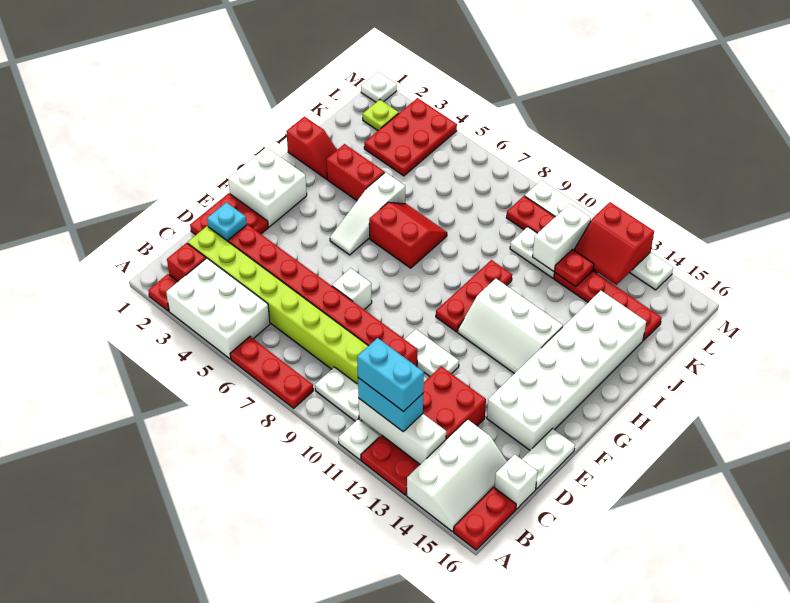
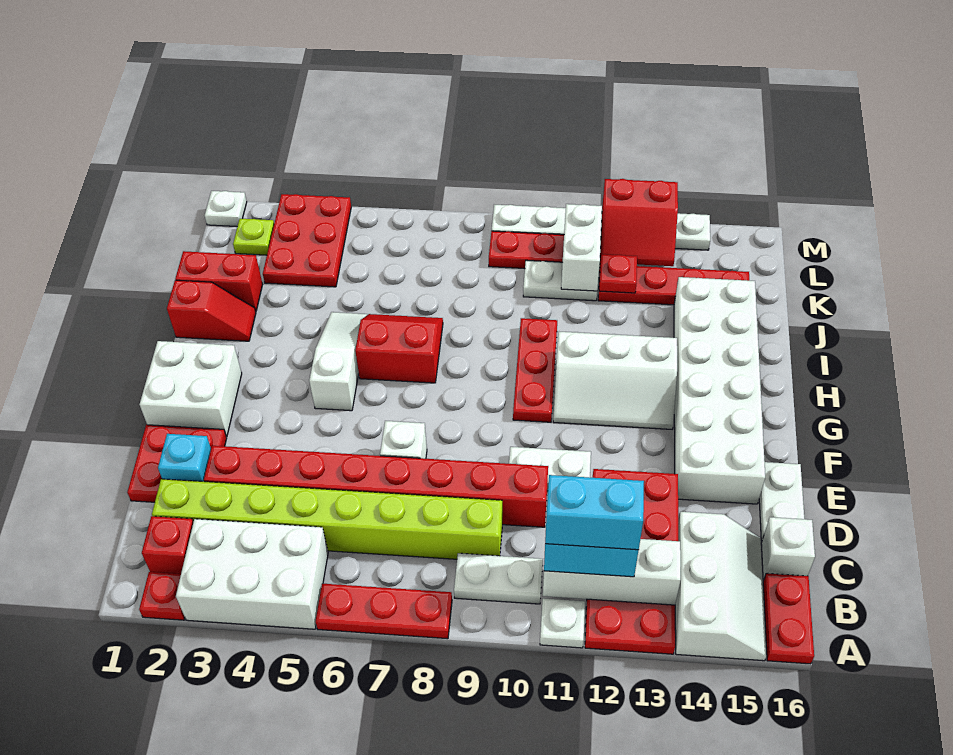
white slope G5:I5 level 1 top I -> white slope G5:I5 level 1 top G
red brick I3:I4 level 1 -> red brick J1:J2 level 1

